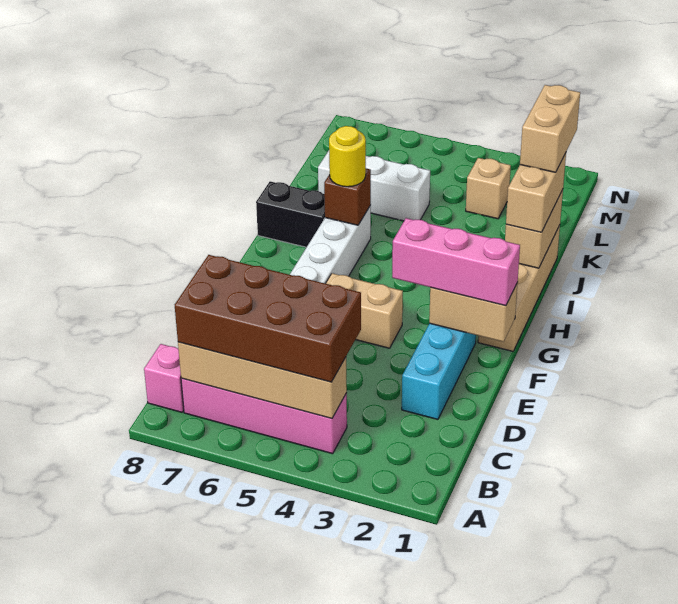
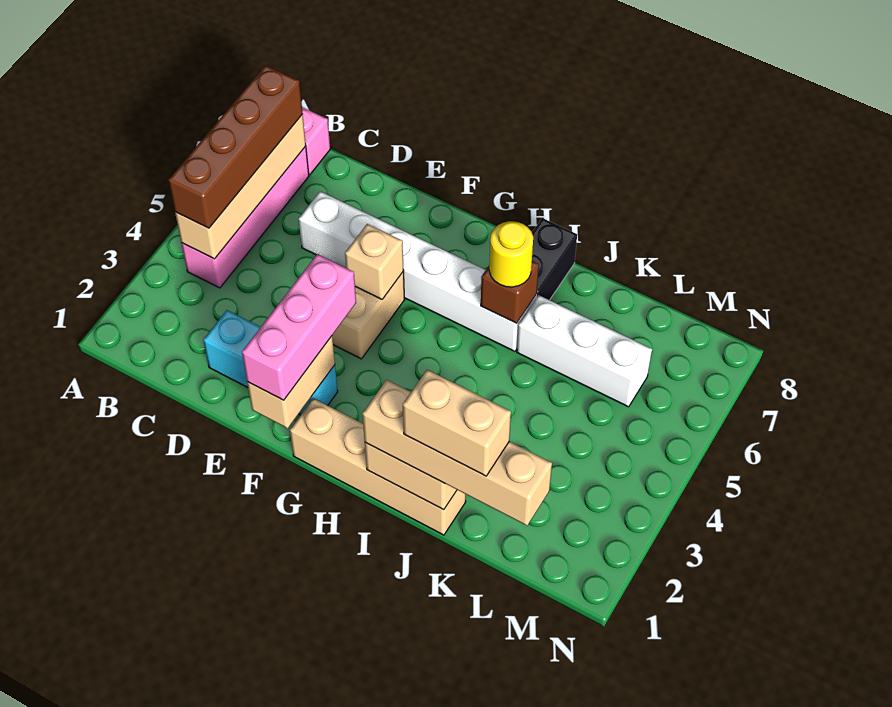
brown brick B4:C7 level 3 -> brown brick B4:B7 level 3
tan brick I1:J1 level 3 -> tan brick I1:L1 level 3
white brick K5:K7 level 1 -> white brick J6:L6 level 1
tan brick L3 level 1 -> tan brick F5 level 2

